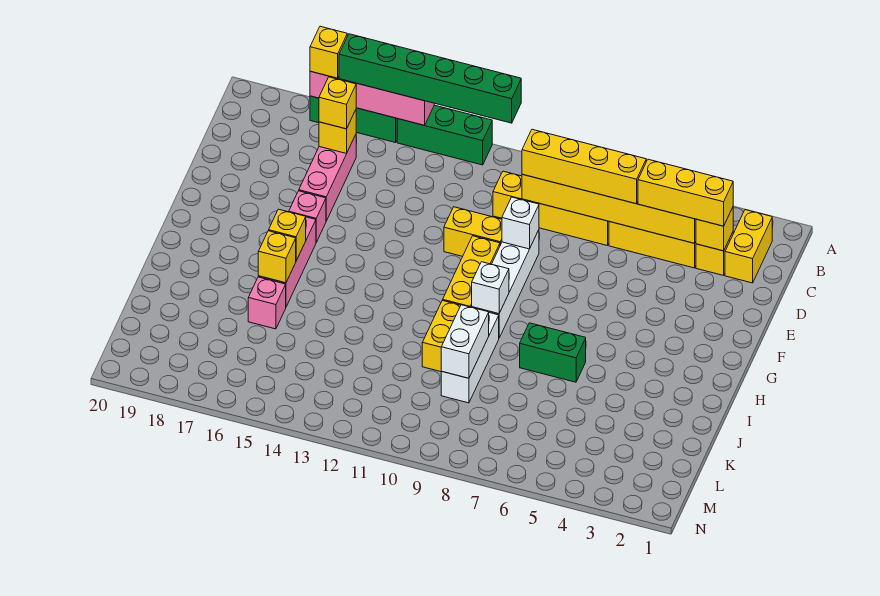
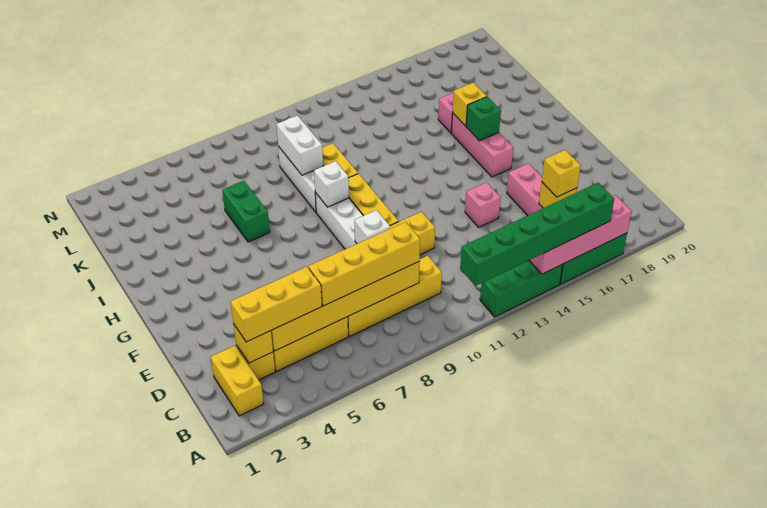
yellow brick A17 level 3 -> none
pink brick F16 level 1 -> pink brick E14 level 1
yellow brick H16 level 2 -> green brick H16 level 2
green brick I6:I7 level 1 -> green brick I6:J6 level 1

